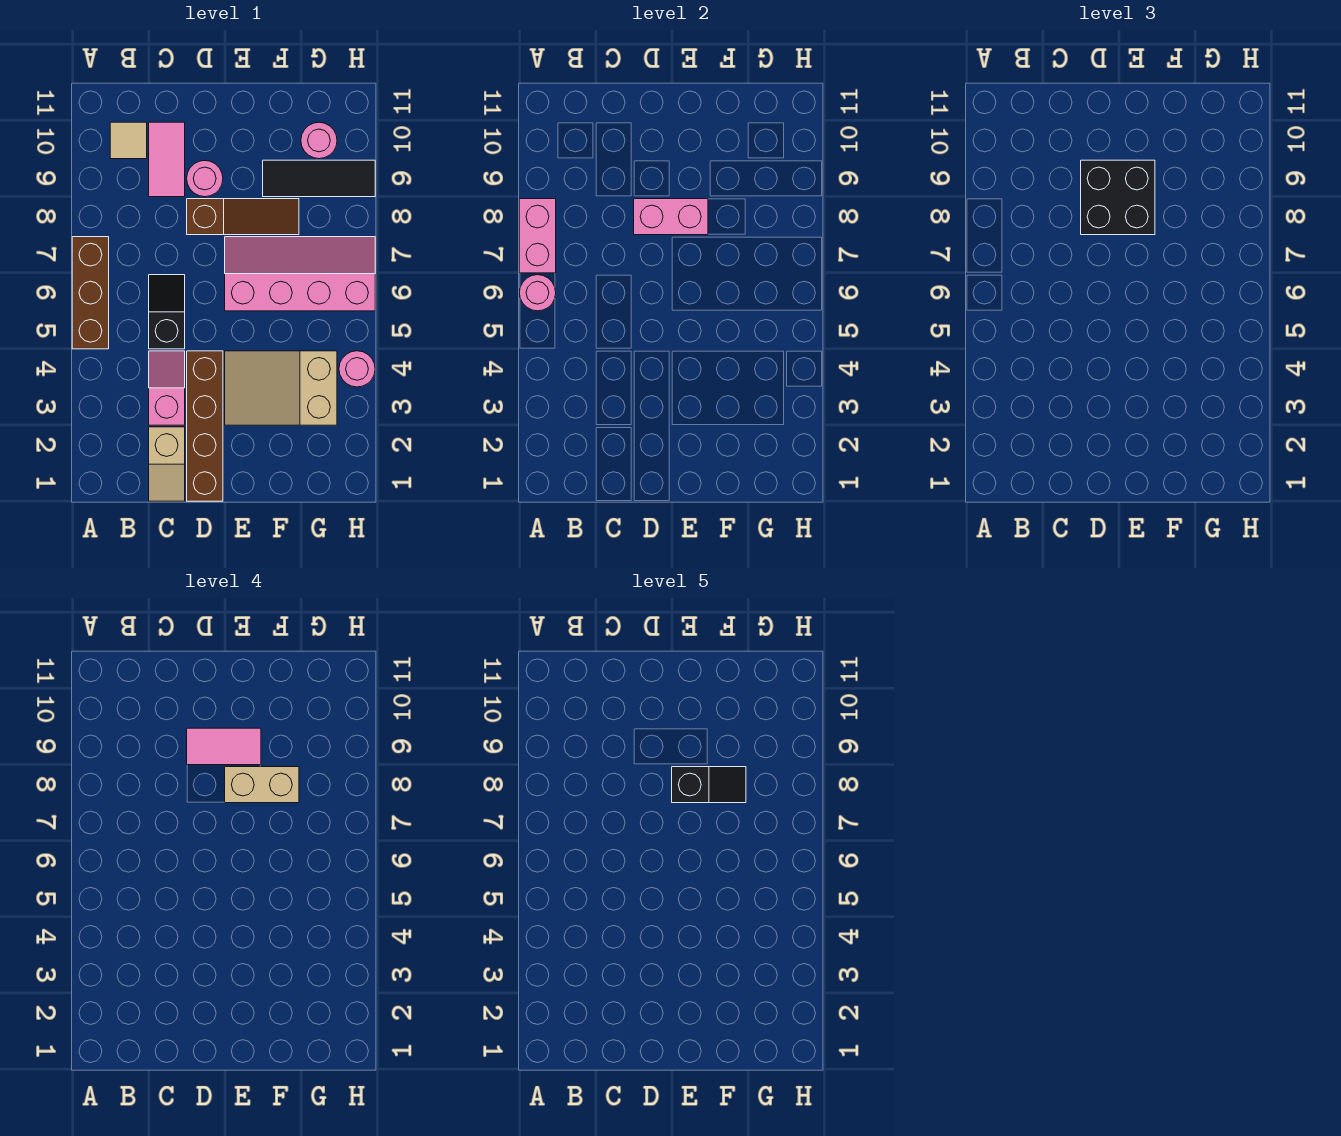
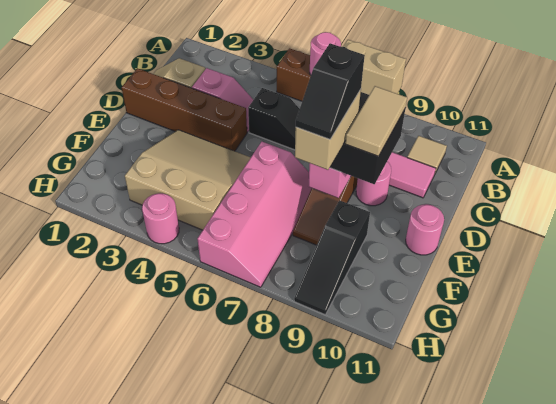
pink brick A7:A8 level 2 -> tan brick A7:A8 level 2
pink tile D9:E9 level 4 -> tan tile D9:E9 level 4
tan slope E3:G4 level 1 top G -> tan slope E3:G5 level 1 top G
black tile F9:H9 level 1 -> black slope F9:H9 level 1 top F
pink round brick G10 level 1 -> pink round brick E11 level 1

